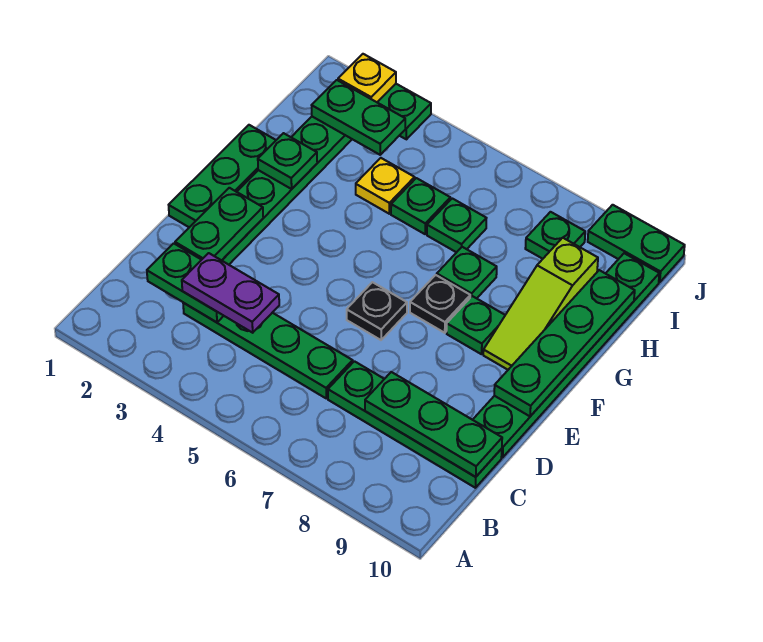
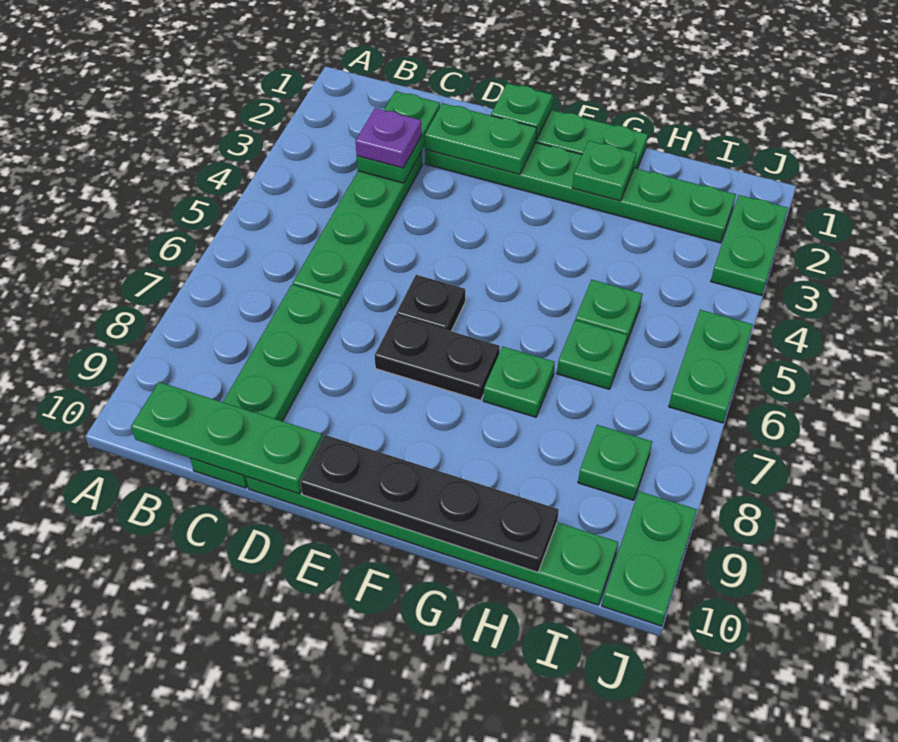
purple plate C3:C4 level 3 -> purple plate C3 level 3
green plate C8:C10 level 2 -> green plate B10:D10 level 2
green plate E10:H10 level 2 -> black plate E10:H10 level 2
black plate F7 level 1 -> black plate E7:F7 level 1
green plate F8 level 1 -> green plate E1 level 2
lime slope F9:H9 level 1 top H -> none
yellow plate H4 level 1 -> none
green plate I2:I3 level 2 -> green plate J5:J6 level 1
yellow plate J2 level 2 -> none

